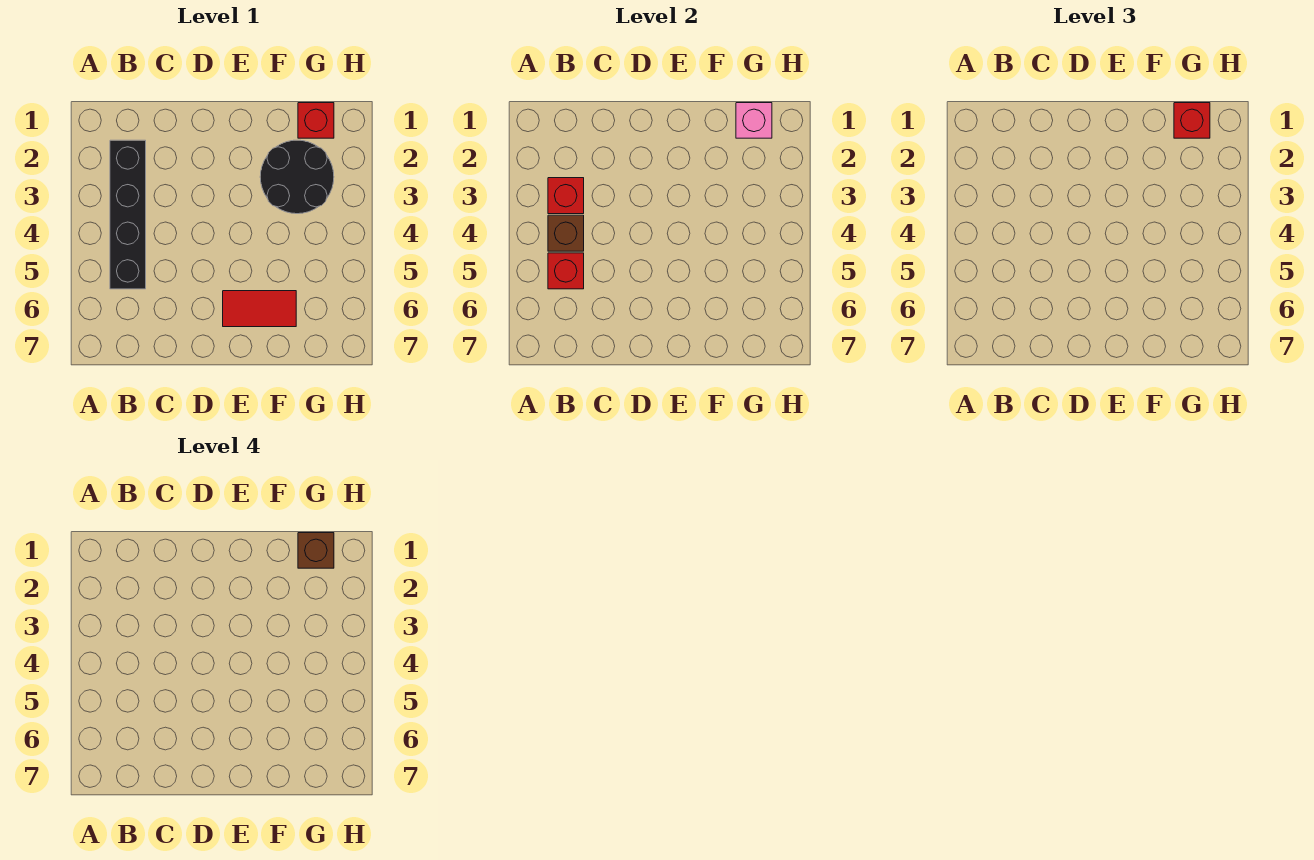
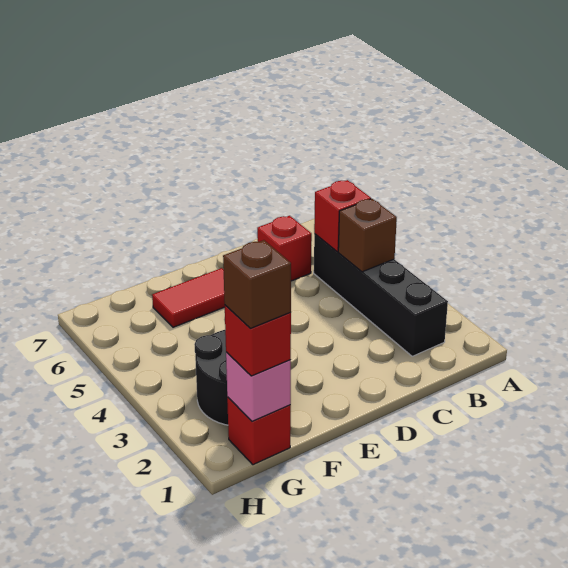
red brick B3 level 2 -> red brick C6 level 1

